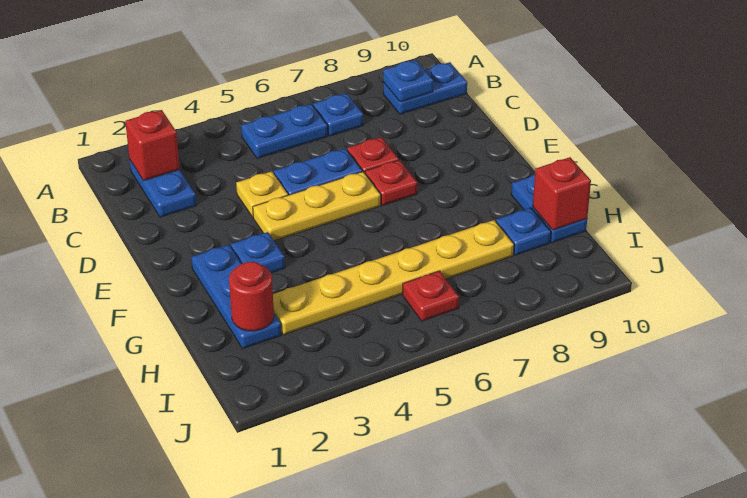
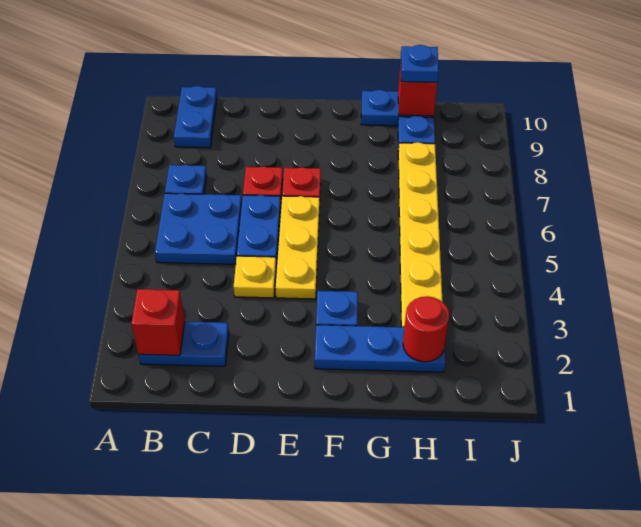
blue plate B5:B6 level 1 -> blue plate B5:C6 level 1
blue plate B9 level 2 -> blue plate H10 level 3
red plate I6 level 1 -> none

